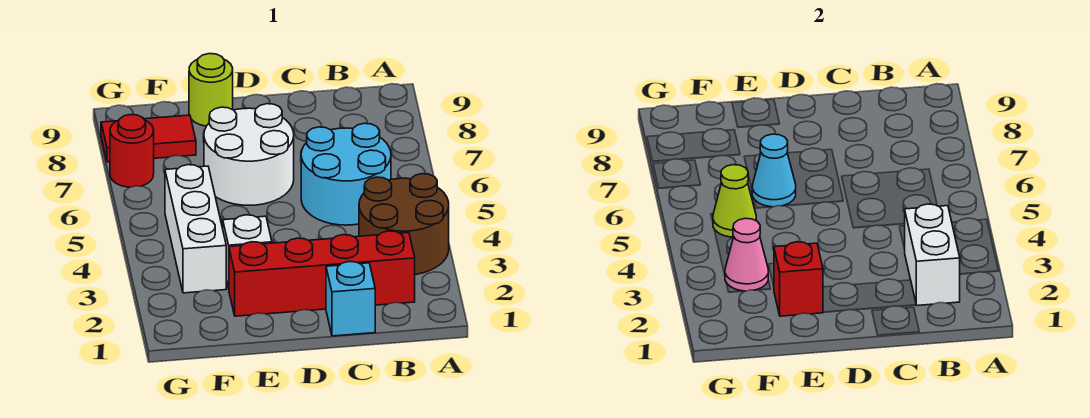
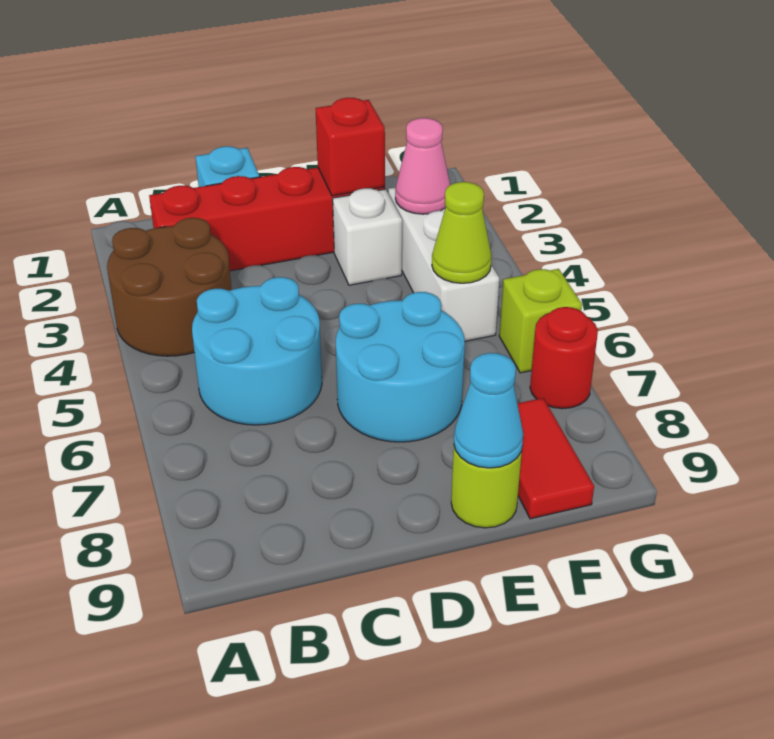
white brick B2:B3 level 2 -> none
white round brick D6:E7 level 1 -> cyan round brick D6:E7 level 1
cyan cone E6 level 2 -> cyan cone E9 level 2
red tile F8:G8 level 1 -> red tile F8:F9 level 1
none -> lime brick G6 level 1

